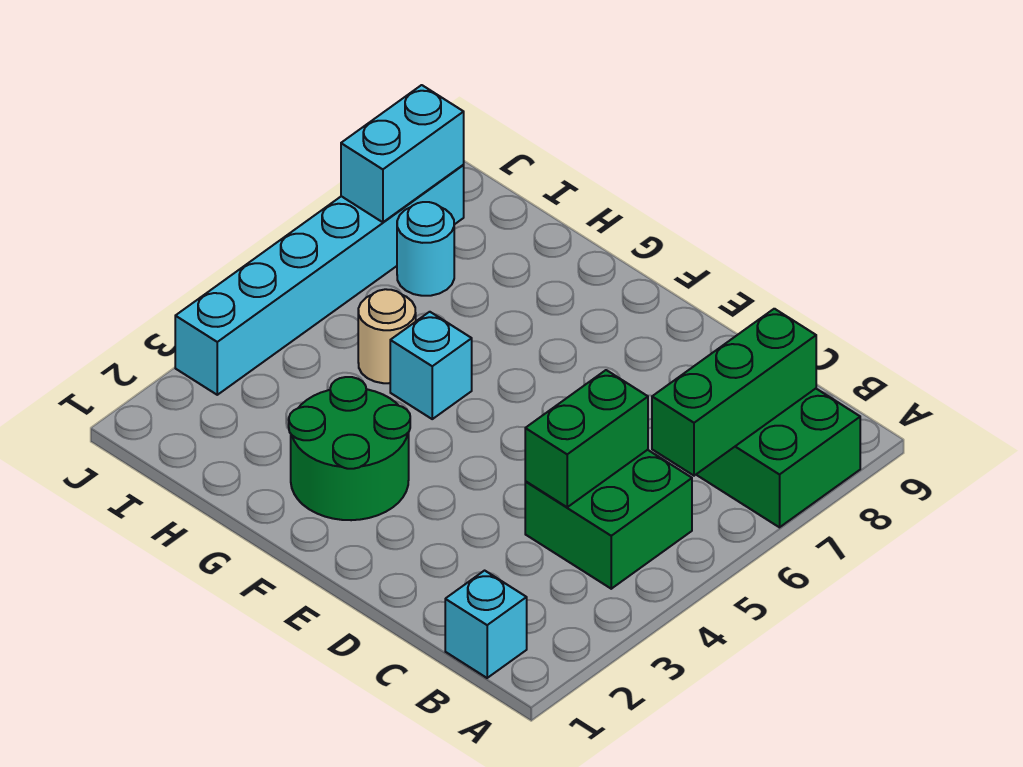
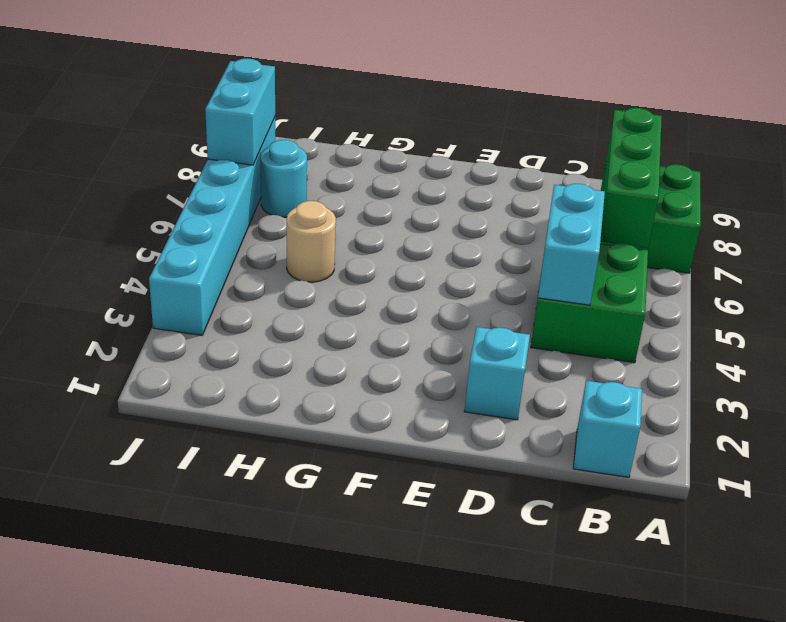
green brick C4:C5 level 2 -> cyan brick C4:C5 level 2
green round brick F2:G3 level 1 -> none
cyan brick G5 level 1 -> cyan brick D2 level 1

